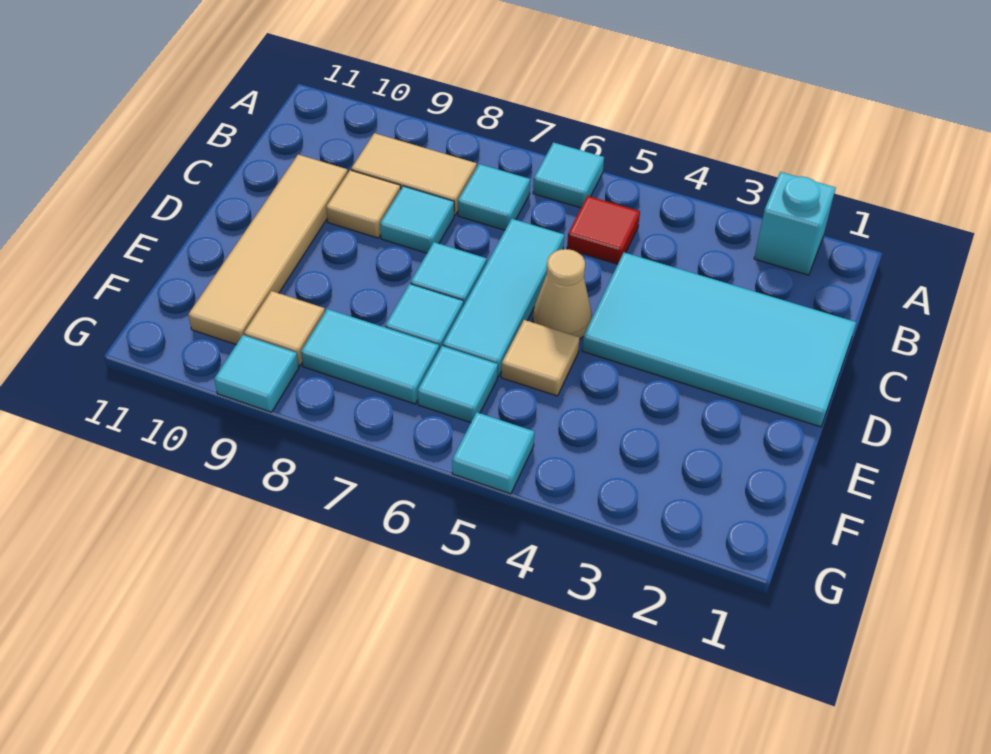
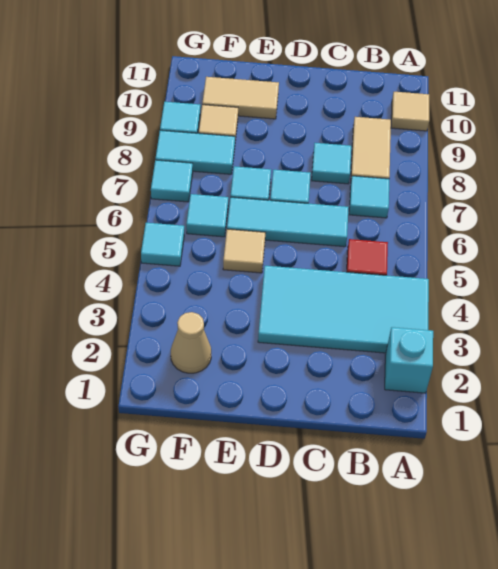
cyan tile A6 level 1 -> cyan tile G7 level 1
cyan tile C1:D4 level 1 -> cyan tile A3:D4 level 1
tan tile C9 level 1 -> tan tile A10 level 1
tan tile C10:F10 level 1 -> tan tile E10:F10 level 1
tan cone D5 level 1 -> tan cone F2 level 1
cyan tile F7:F8 level 1 -> cyan tile F8:G8 level 1

